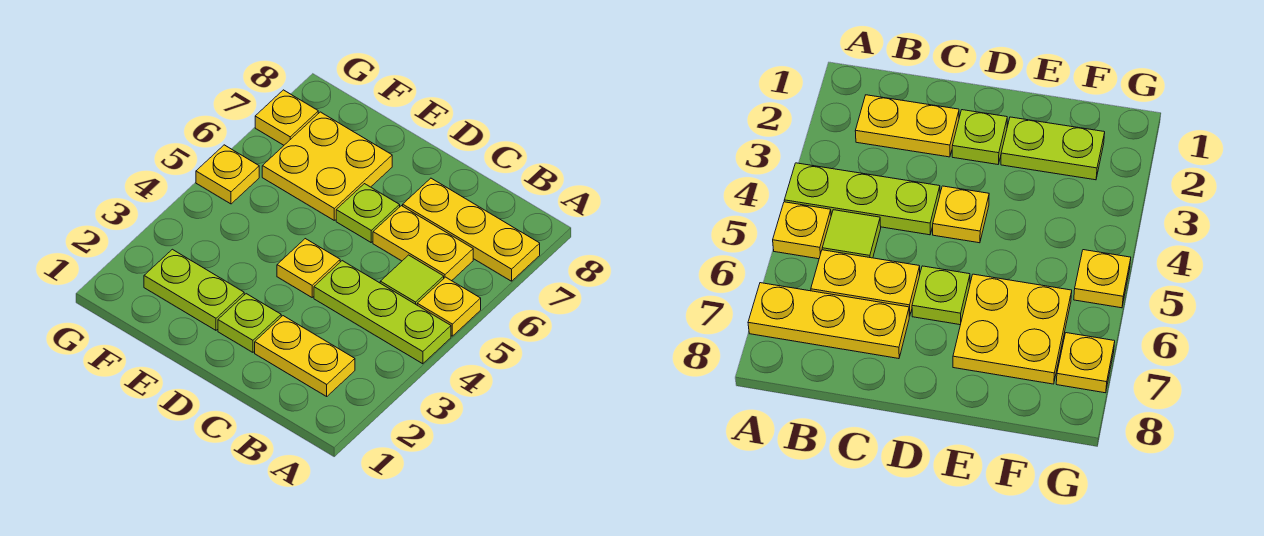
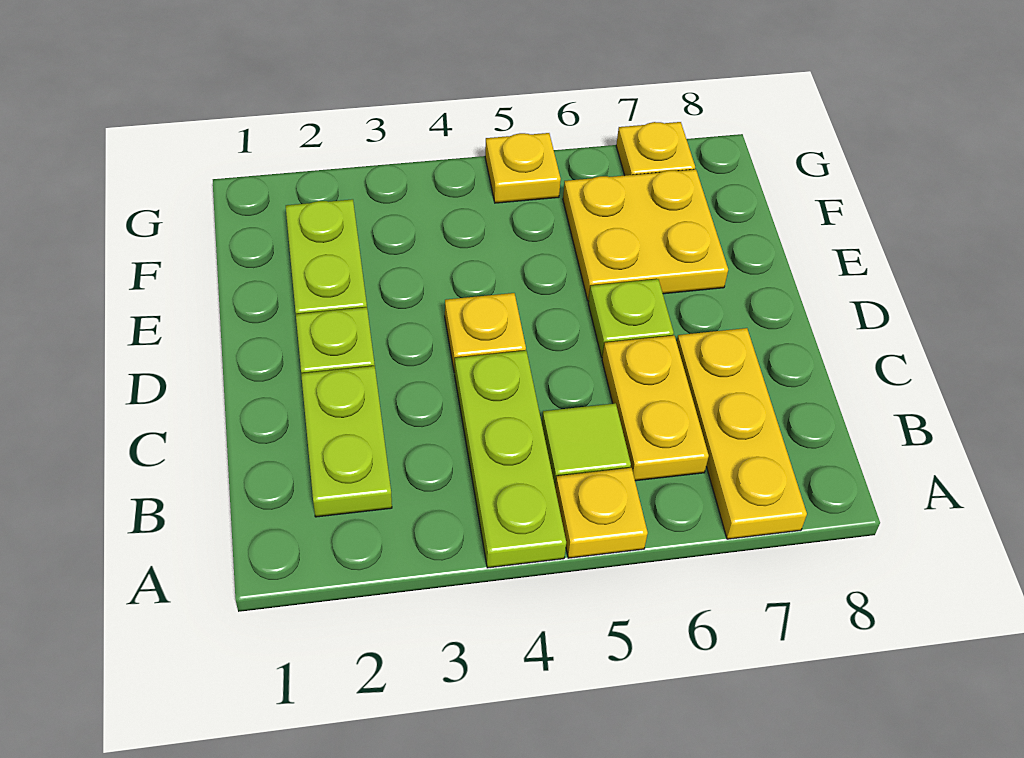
yellow plate B2:C2 level 1 -> lime plate B2:C2 level 1

